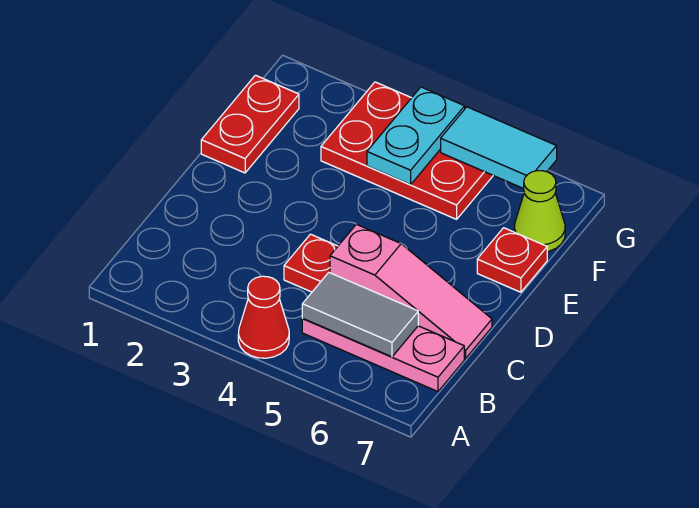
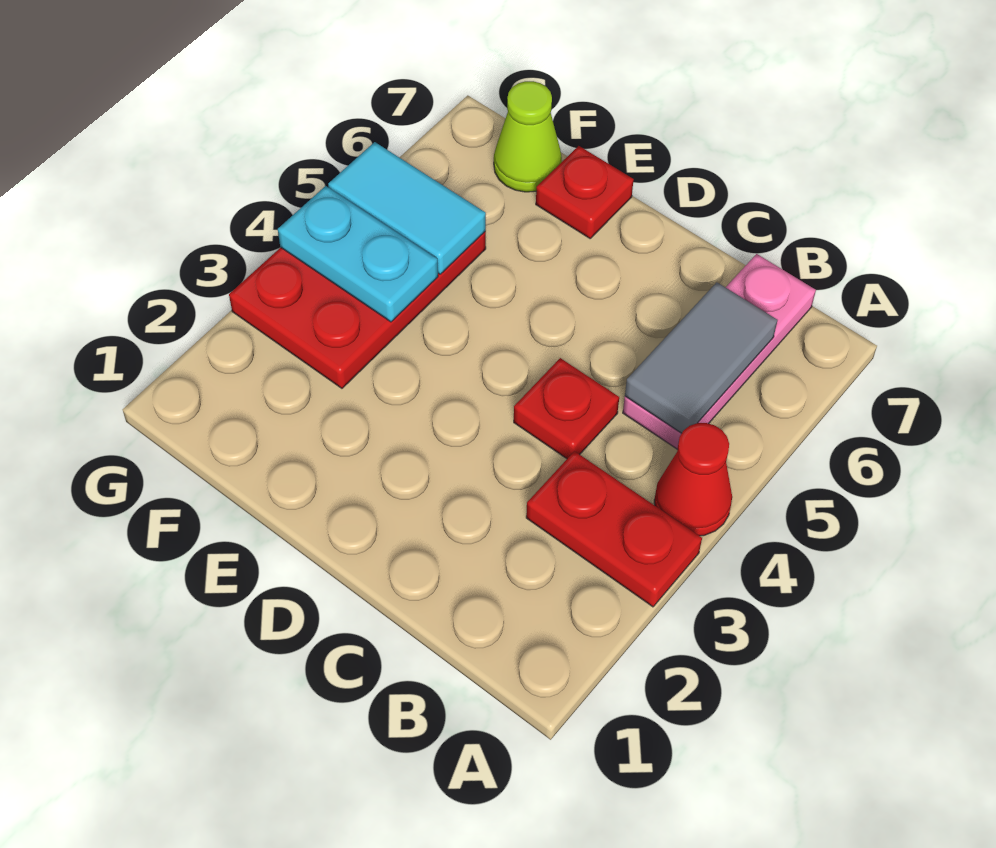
pink slope C5:C7 level 1 top 5 -> none
red plate E1:F1 level 1 -> red plate A3:B3 level 1
cyan tile G5:G6 level 2 -> cyan tile F5:G5 level 2

